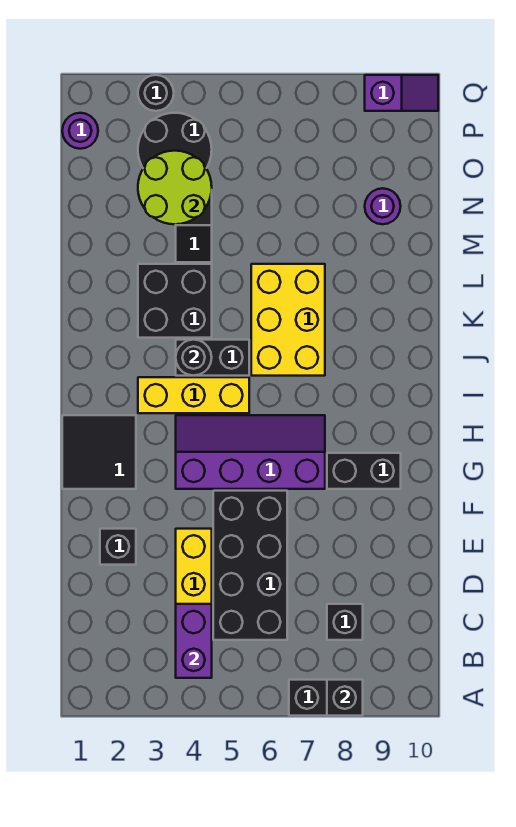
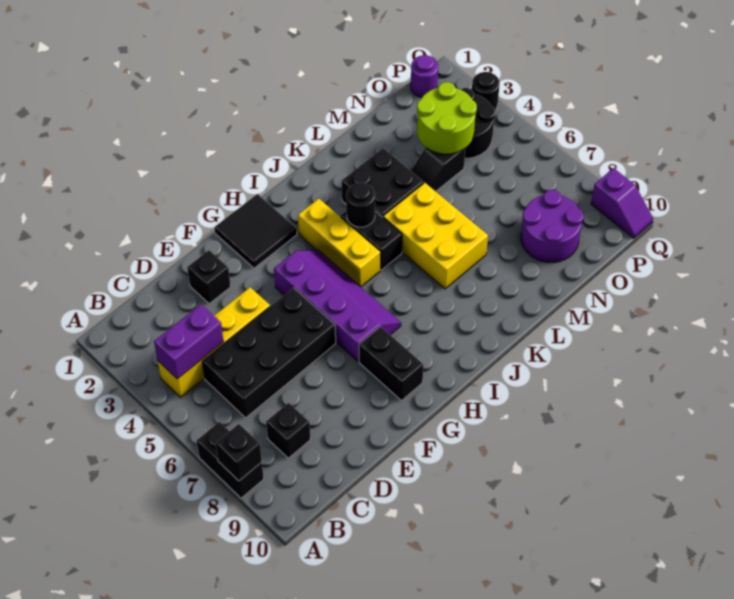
yellow brick J6:L7 level 1 -> yellow brick K5:L7 level 1
purple round brick N9 level 1 -> purple round brick N8:O9 level 1

